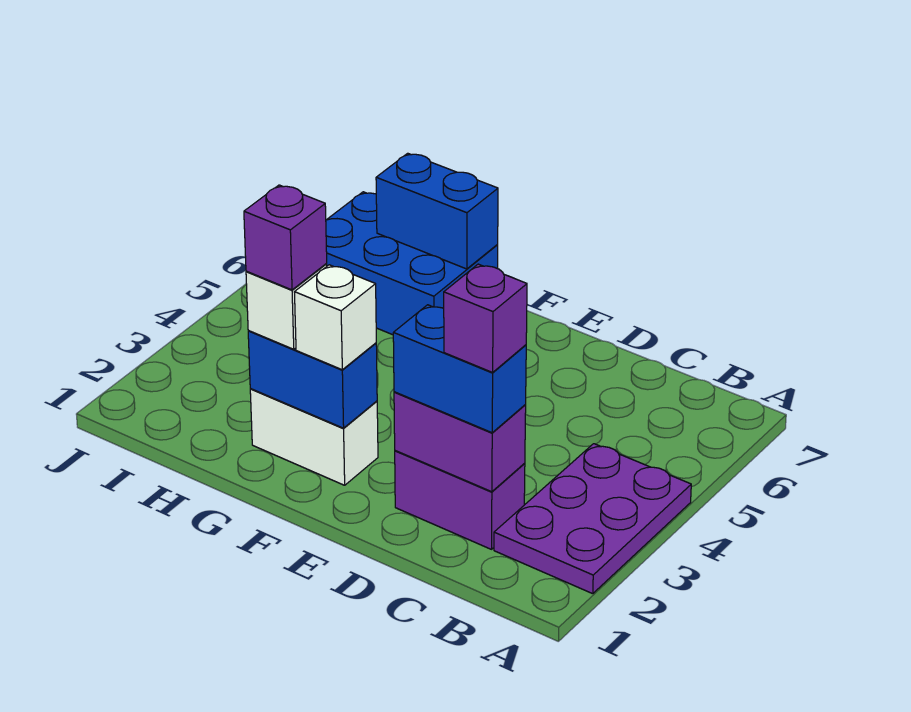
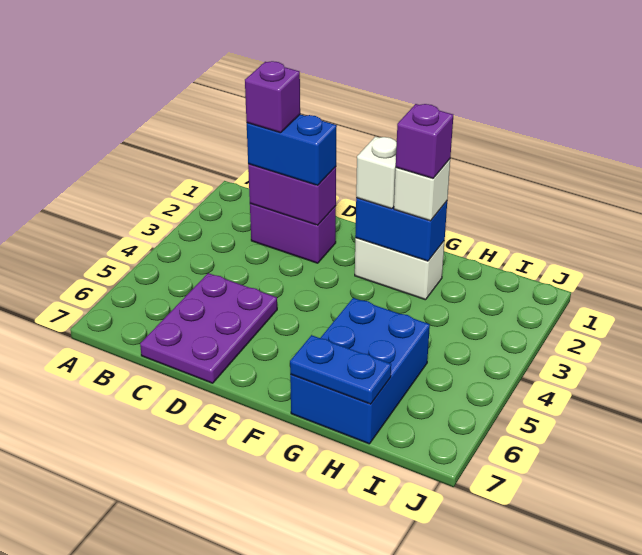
purple plate A2:B4 level 1 -> purple plate C5:D7 level 1
blue brick G6:I7 level 1 -> blue brick G5:H7 level 1
blue brick G7:H7 level 2 -> blue plate G7:H7 level 2

